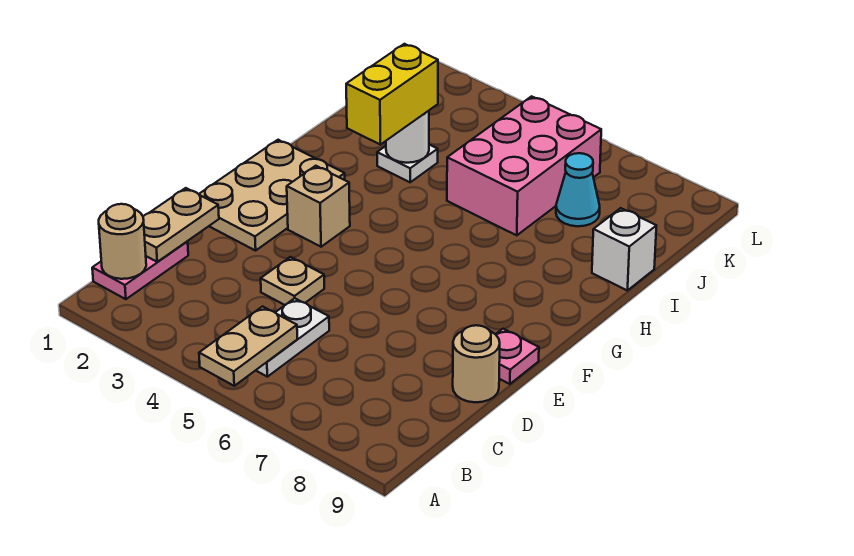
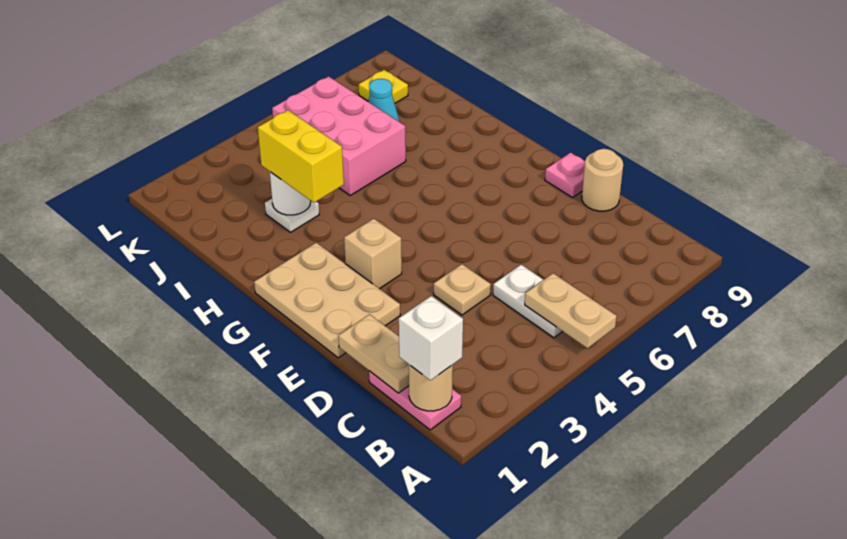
white brick I9 level 1 -> white brick B1 level 3
none -> yellow plate K8 level 1

